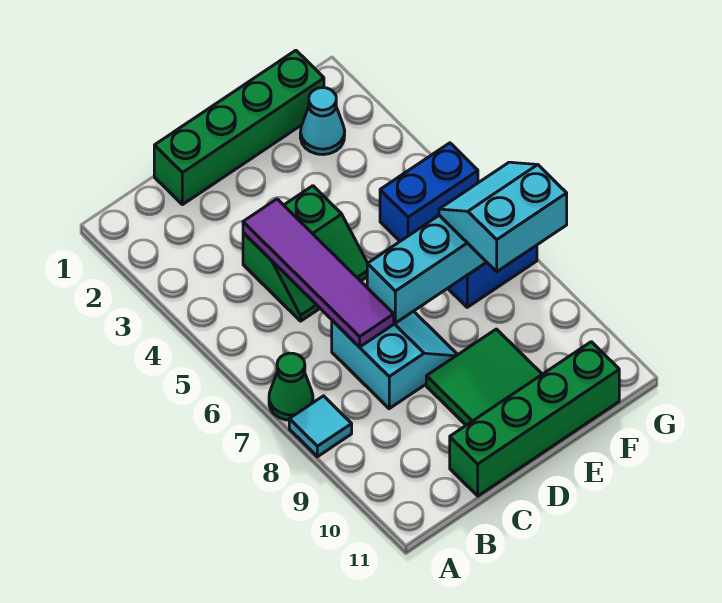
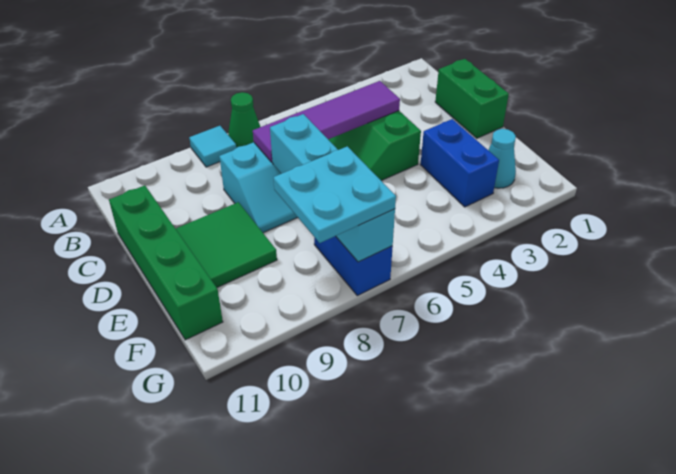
green brick C1:F1 level 1 -> green brick C1:D1 level 1
blue brick F5:G5 level 1 -> blue brick E3:F3 level 1
cyan slope F7:G8 level 3 top 8 -> cyan plate F7:G8 level 3

